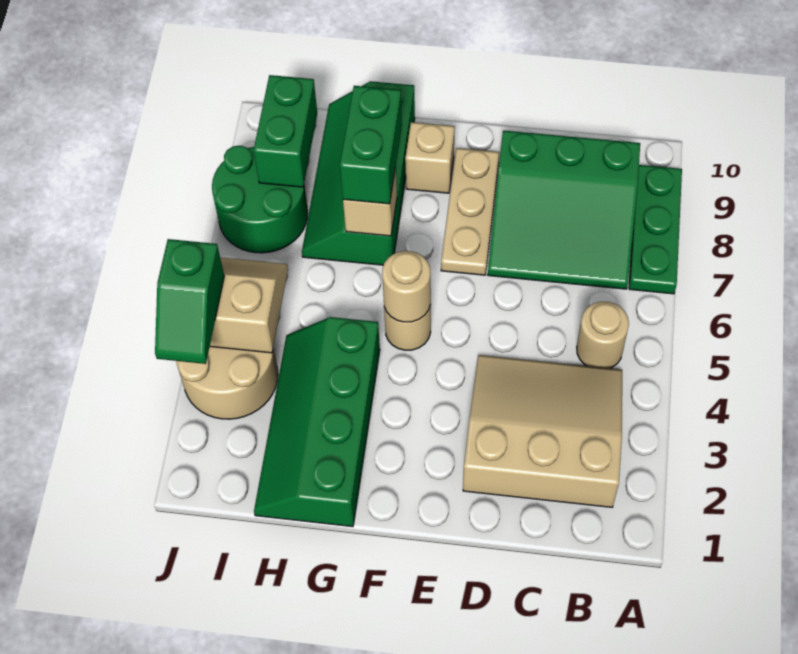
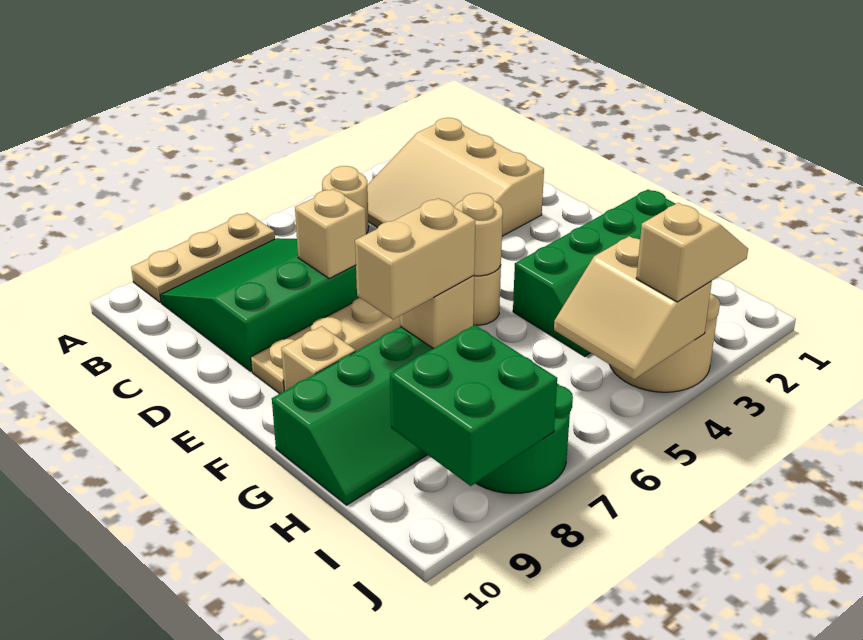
green plate A7:A9 level 1 -> tan plate A7:A9 level 1
green slope B7:D9 level 1 top 9 -> green slope B7:D9 level 1 top D
none -> tan brick D7 level 2
green brick G7:G8 level 3 -> tan brick G7:G8 level 3
green brick I8:I9 level 2 -> green brick I8:J9 level 2
green slope J3:J4 level 3 top 4 -> tan slope J3:J4 level 3 top 4

